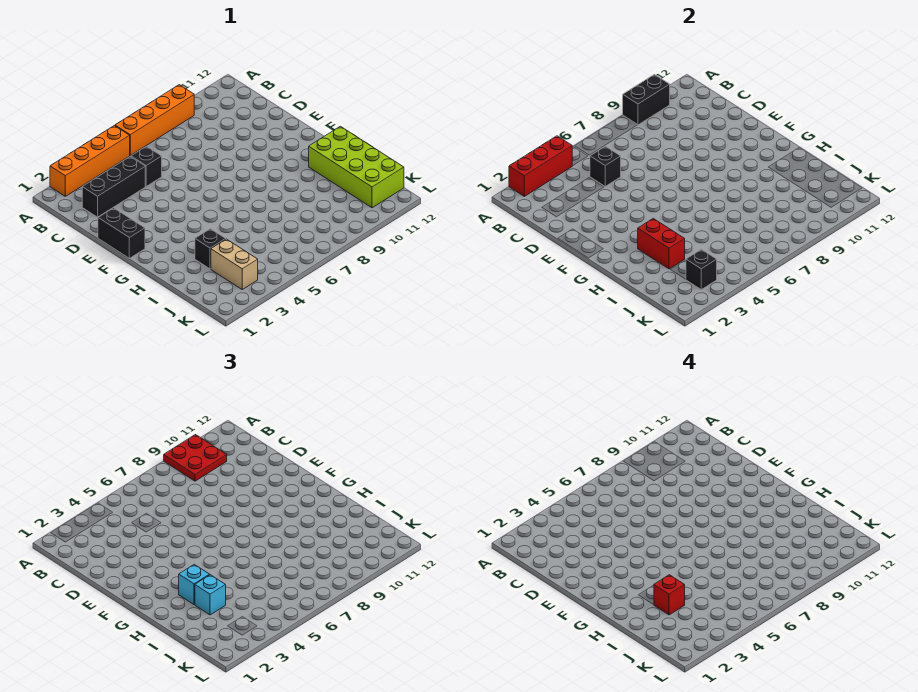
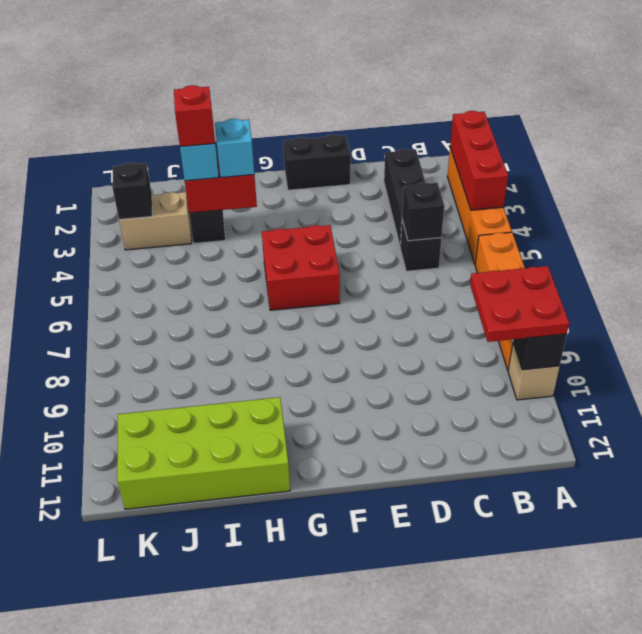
none -> tan brick A10 level 1
none -> red brick F5:G6 level 1

